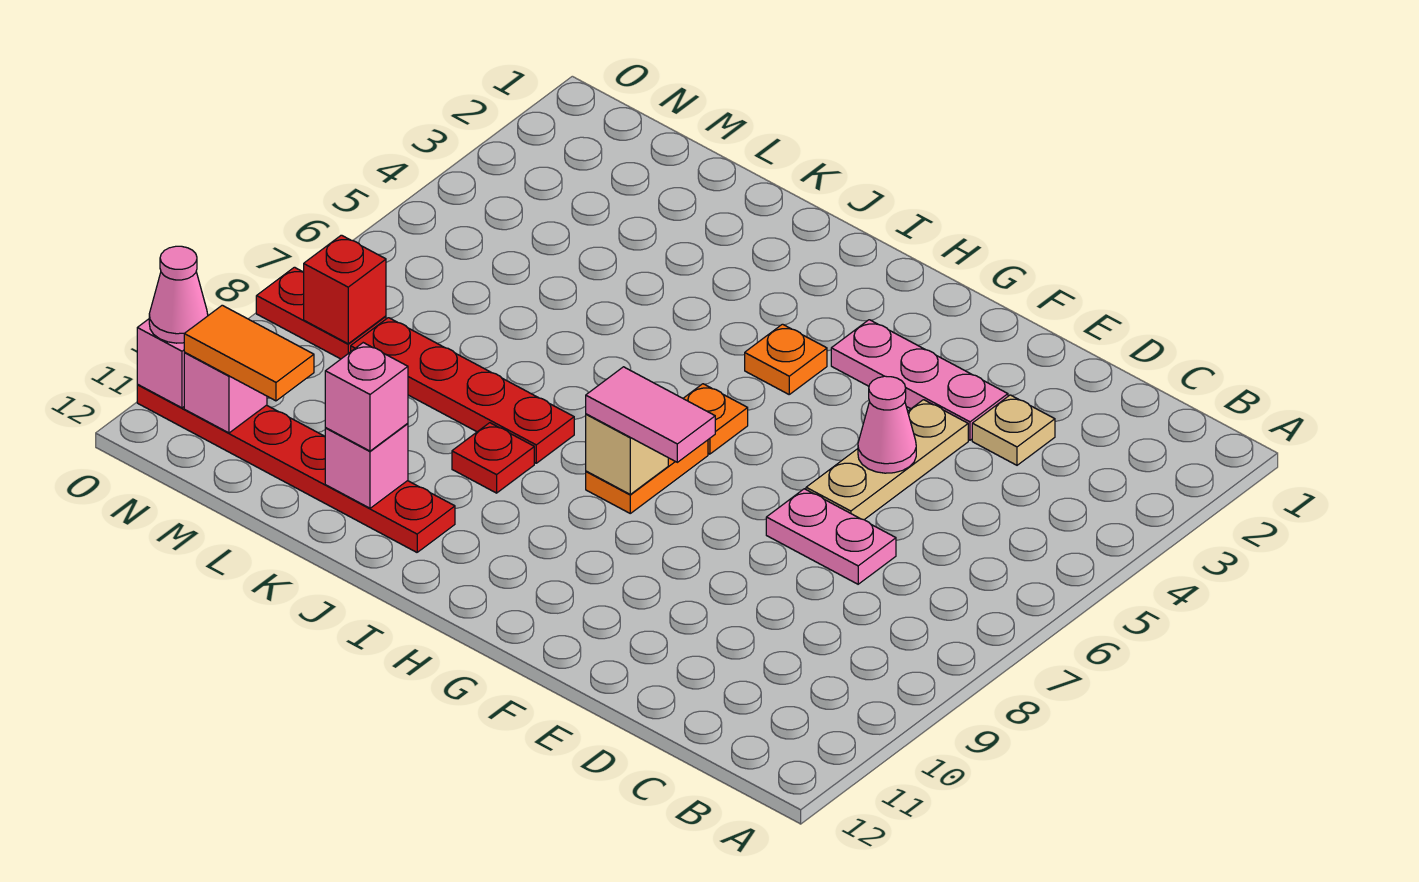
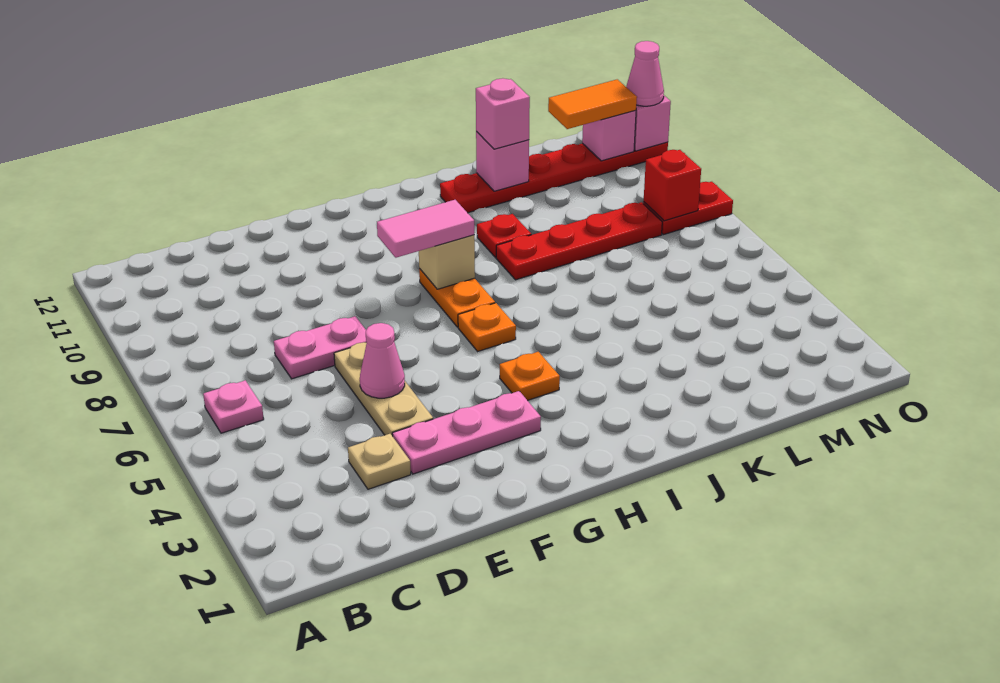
none -> pink plate B6 level 1

